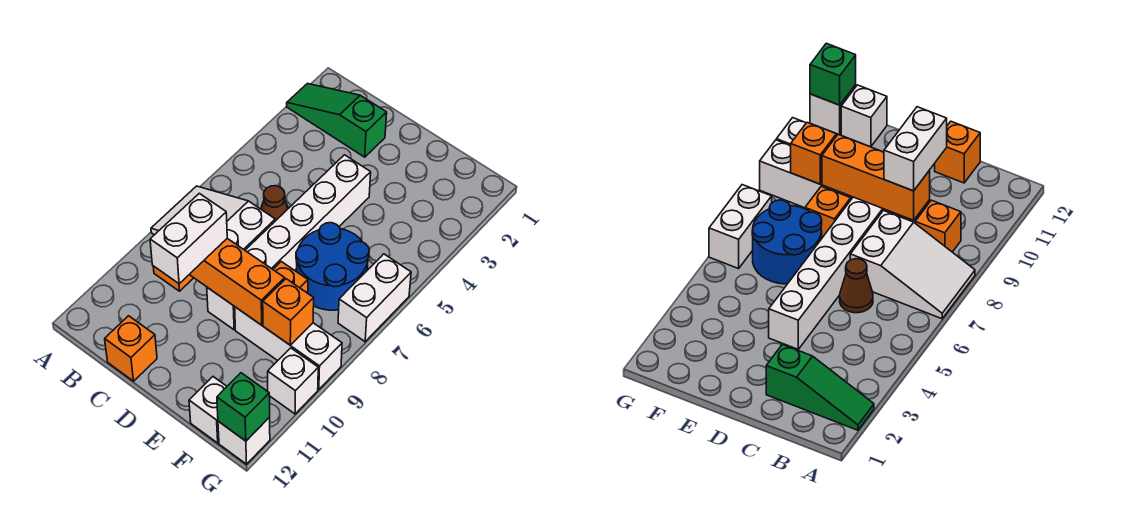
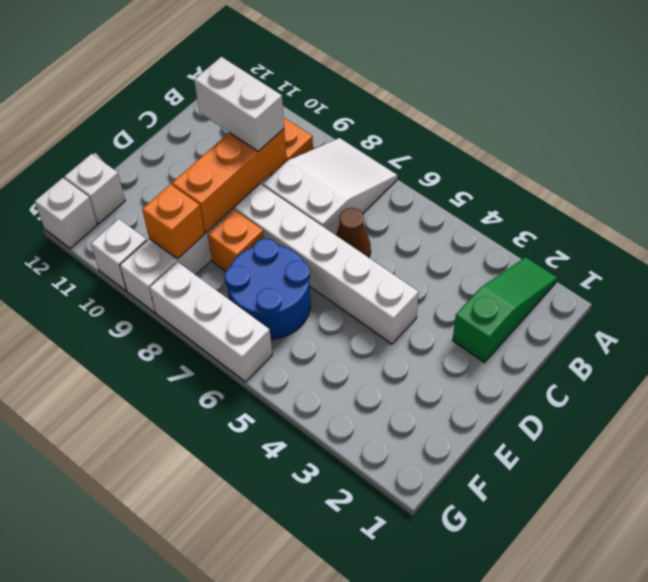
orange brick C12 level 1 -> none
white brick G6:G7 level 1 -> white brick G6:G8 level 1
green brick G12 level 2 -> none

